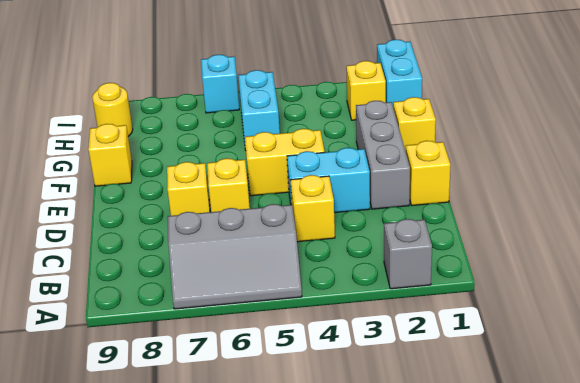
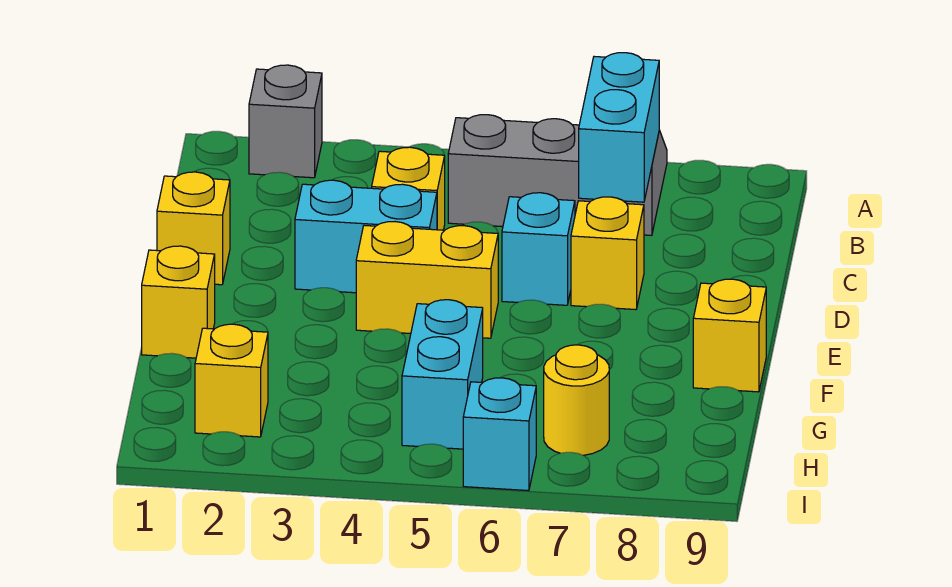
grey brick D2:F2 level 1 -> none
yellow brick D6 level 1 -> cyan brick D6 level 1
cyan brick H1:I1 level 1 -> cyan brick B7:C7 level 2
yellow round brick H9 level 1 -> yellow round brick H7 level 1

